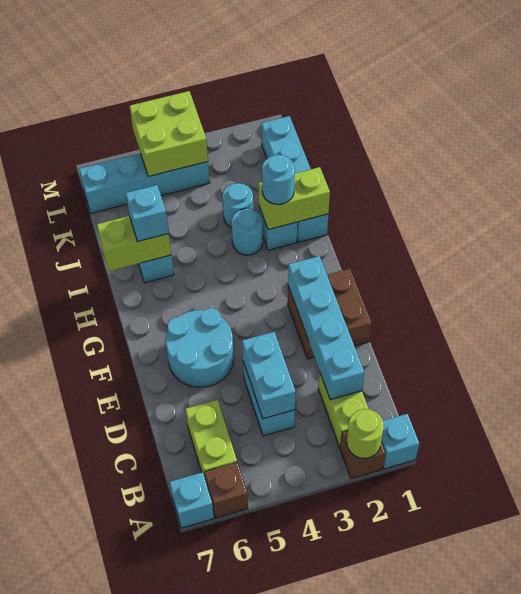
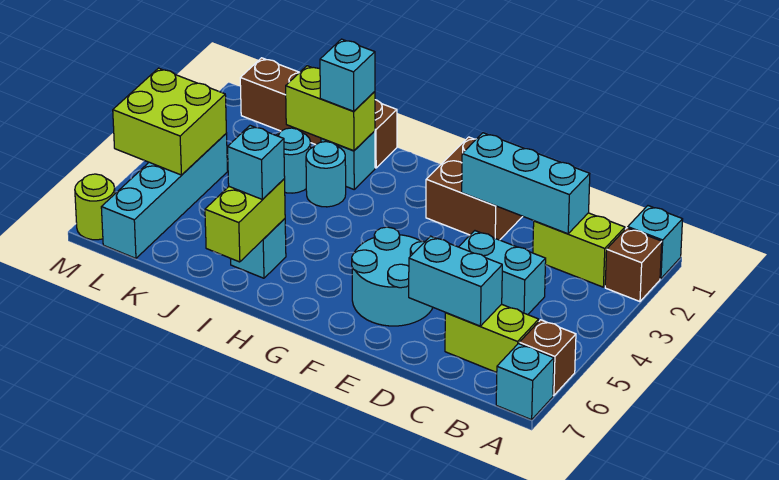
lime round brick A2 level 2 -> lime round brick M7 level 1
cyan brick C2:F2 level 2 -> cyan brick C2:E2 level 2
cyan brick C4:D4 level 2 -> cyan brick C6:D6 level 2
cyan brick I1:L1 level 1 -> brown brick I1:L1 level 1
lime brick I1:I2 level 2 -> lime brick I2:J2 level 2
cyan round brick I2 level 3 -> cyan brick I2 level 3

